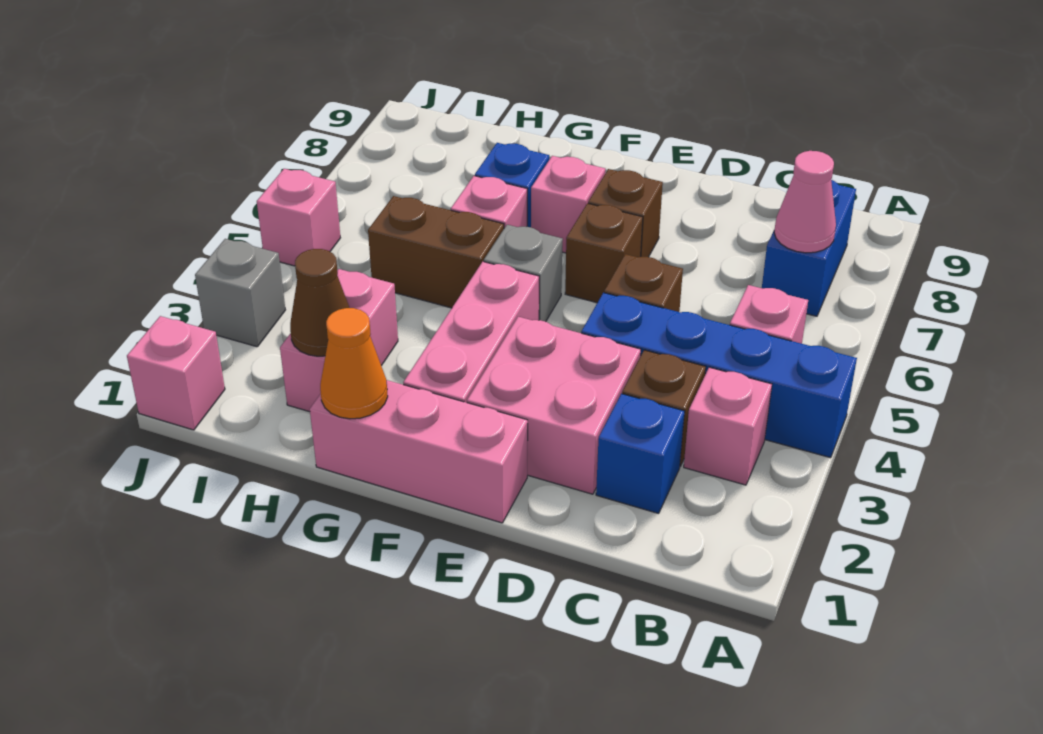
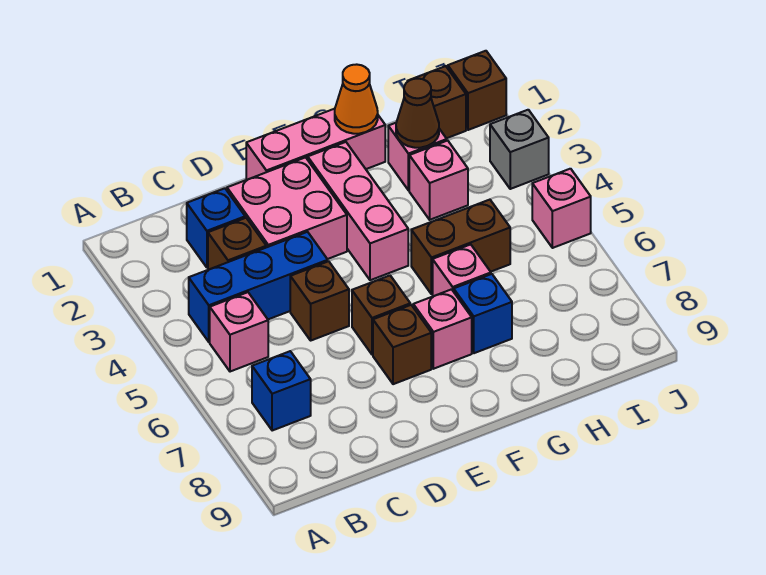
blue brick A4:D4 level 1 -> blue brick B4:D4 level 1
pink brick B3 level 1 -> none
blue brick B7:B8 level 1 -> blue brick B7 level 1
pink cone B7 level 2 -> none
grey brick F5 level 1 -> none
none -> brown brick I1 level 1
pink brick J1 level 1 -> brown brick J1 level 1

